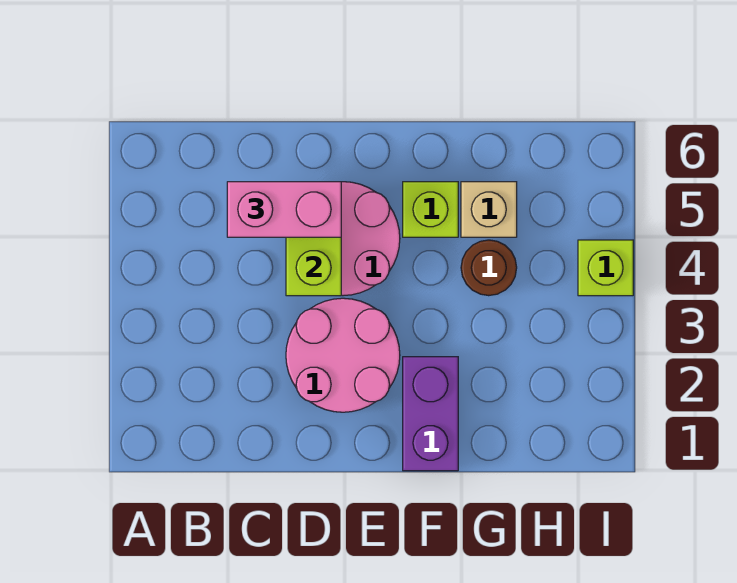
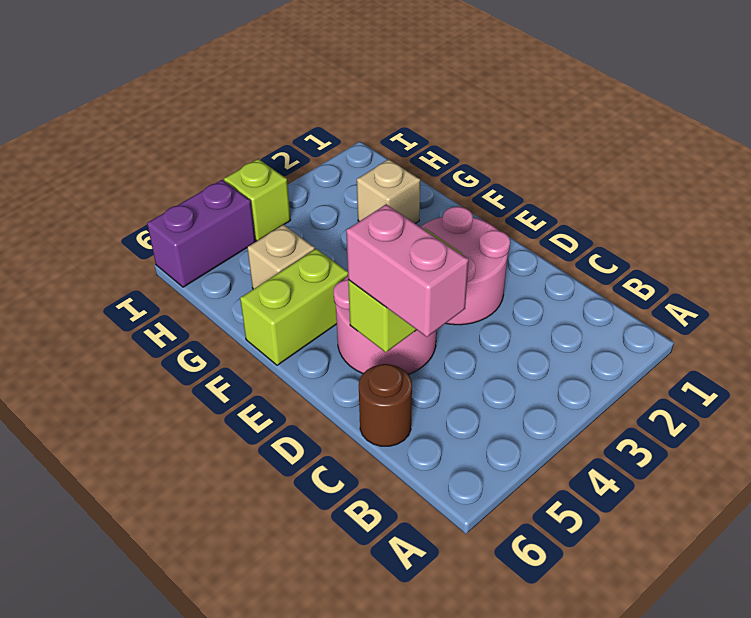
purple brick F1:F2 level 1 -> purple brick I5:I6 level 1
lime brick F5 level 1 -> lime brick F5:F6 level 1
none -> tan brick G2 level 1
brown round brick G4 level 1 -> brown round brick C6 level 1

